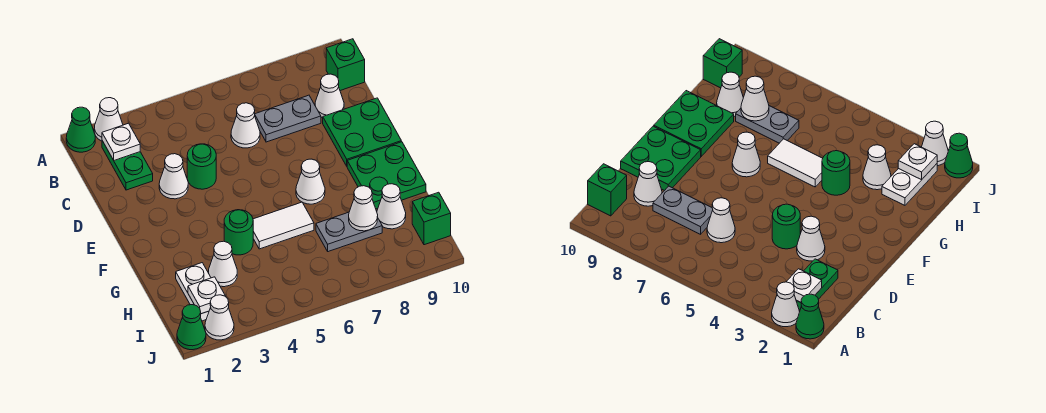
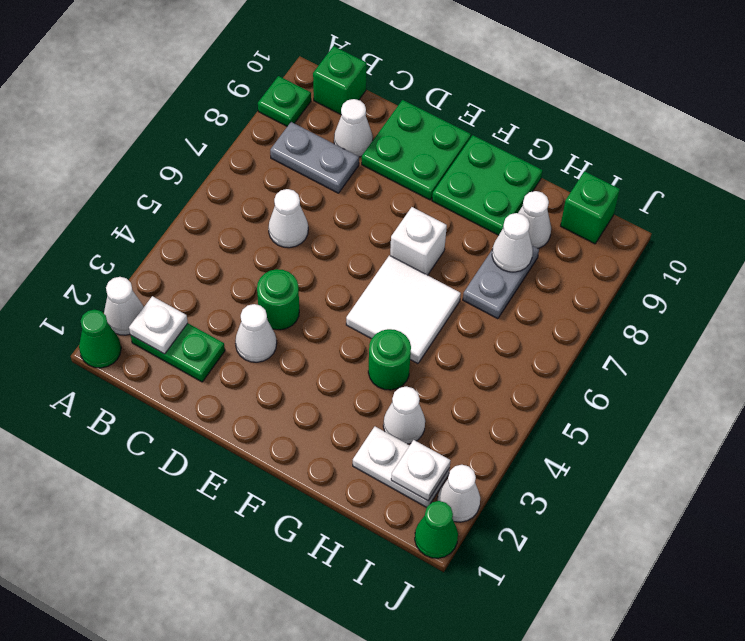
none -> green plate A9 level 1
grey plate C7:C8 level 1 -> grey plate B8:C8 level 1
white cone F7 level 1 -> white brick F7 level 1
white tile G5:G6 level 1 -> white tile F5:G6 level 1

